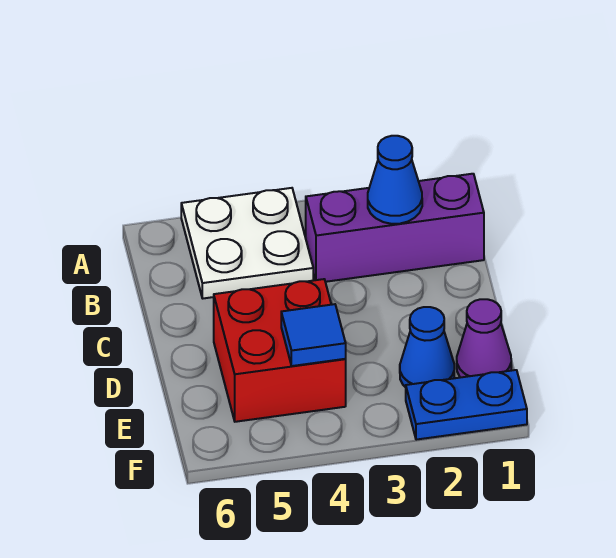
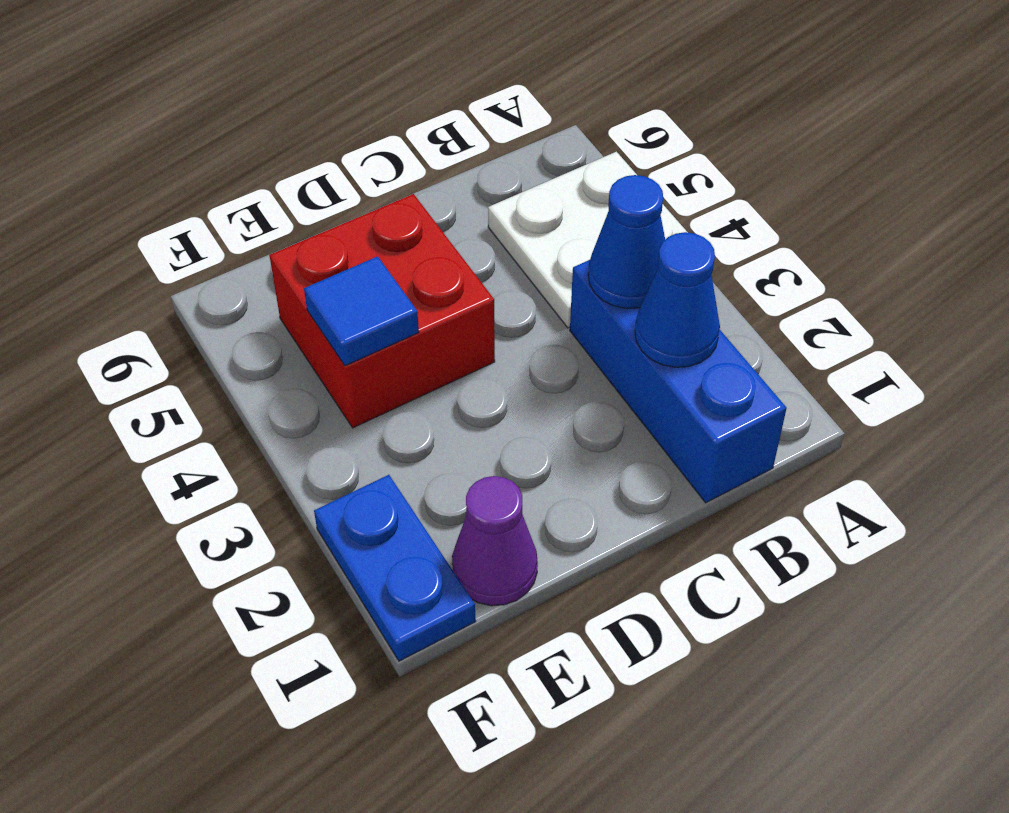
purple brick B1:B3 level 1 -> blue brick B1:B3 level 1
blue cone E2 level 1 -> blue cone B3 level 2

